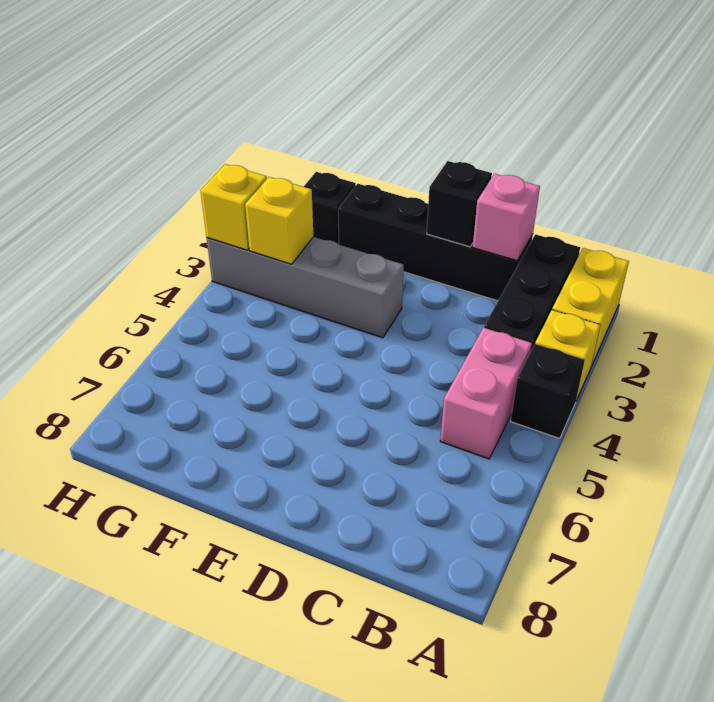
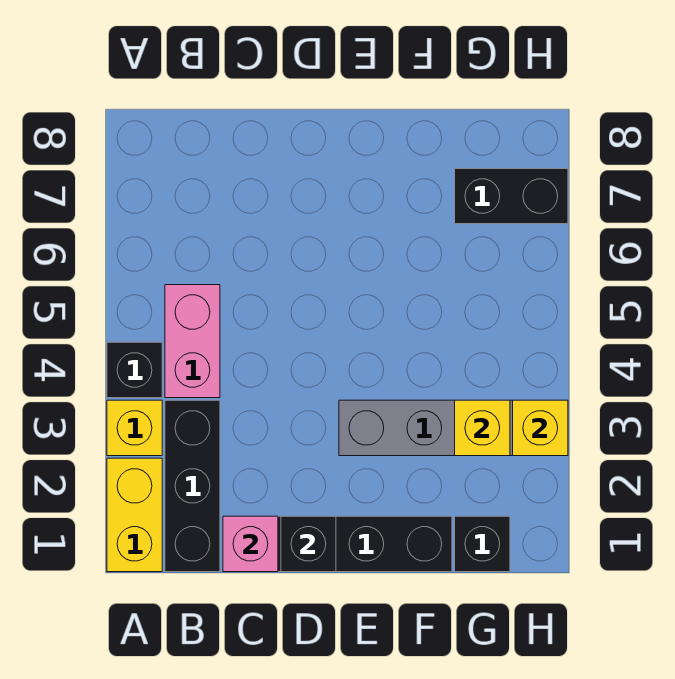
none -> black brick G7:H7 level 1

